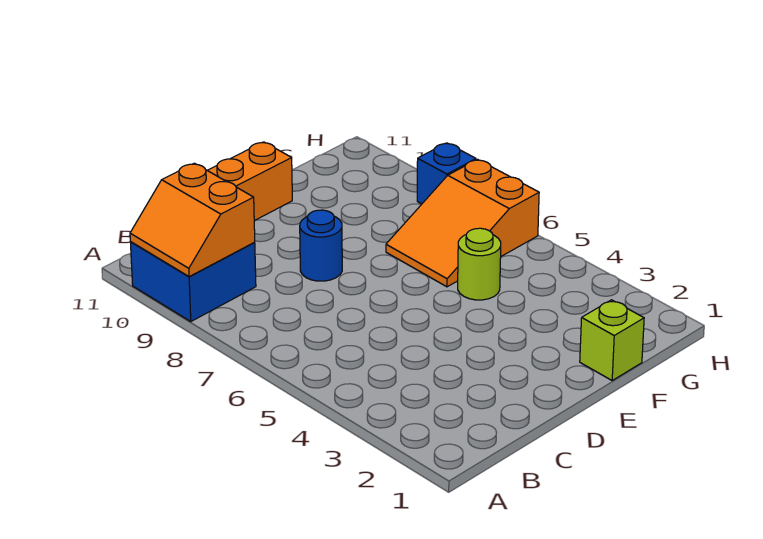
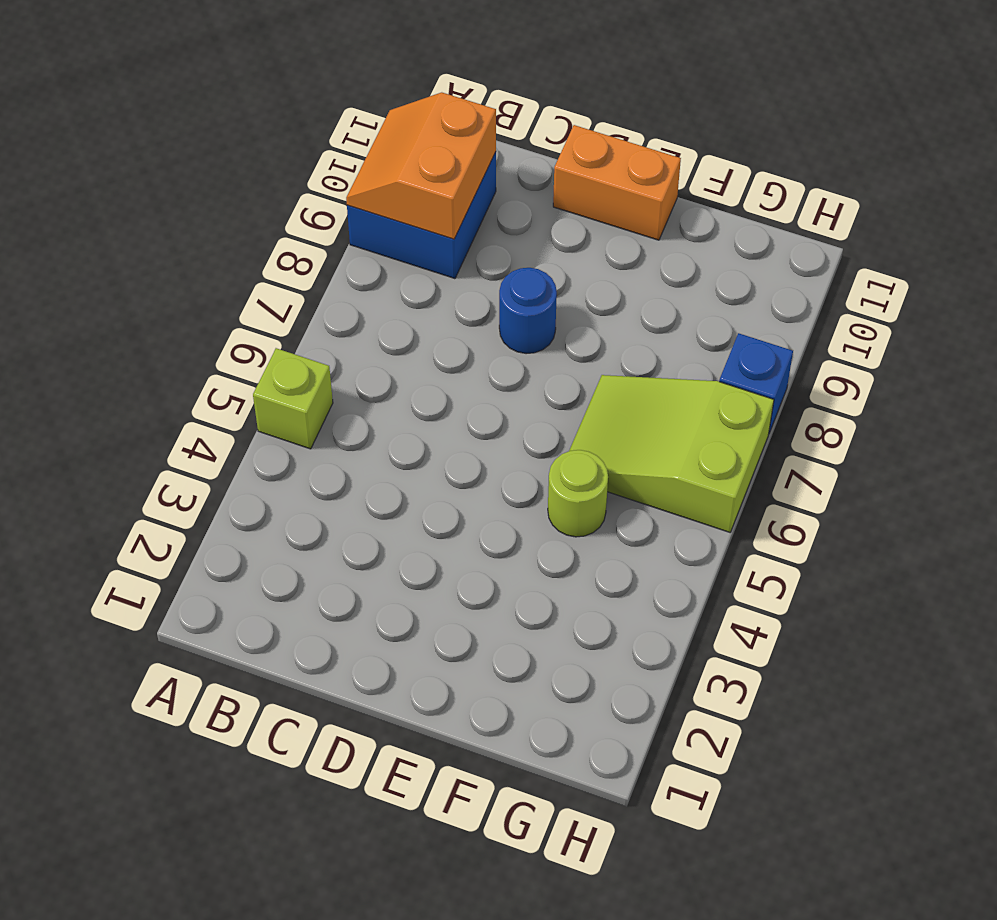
lime brick F1 level 1 -> lime brick A5 level 1
orange slope F6:H7 level 1 top H -> lime slope F6:H7 level 1 top H

